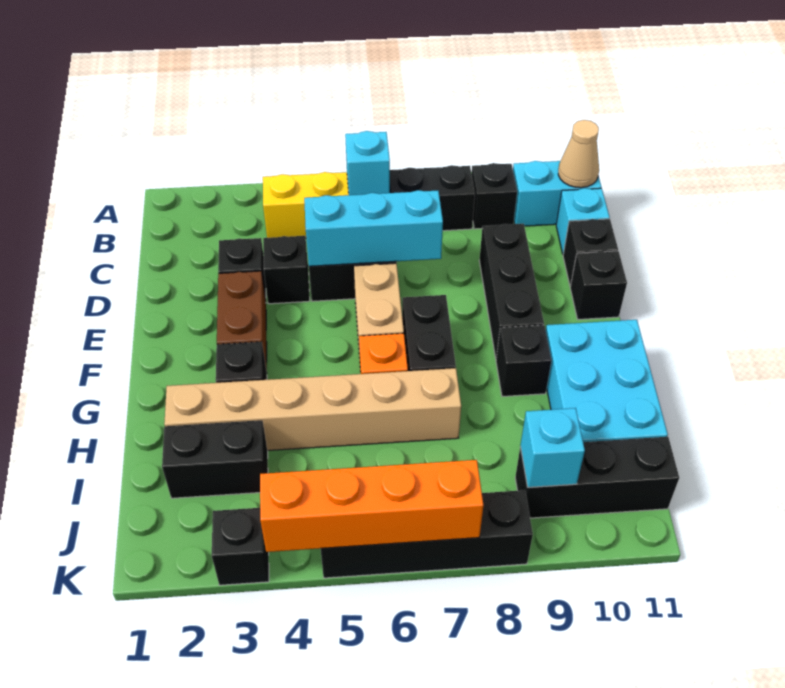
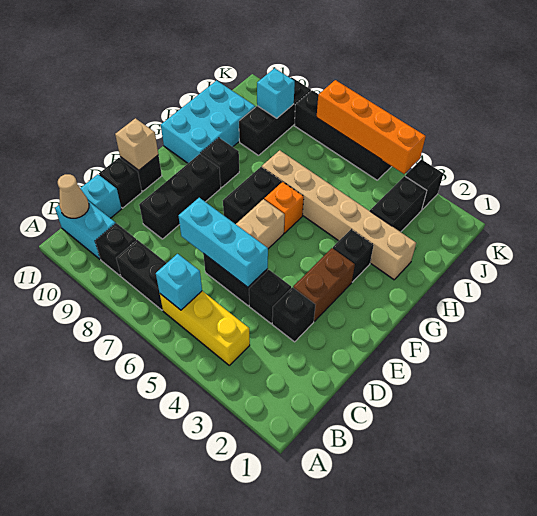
none -> tan brick E11 level 2
black brick I2:I3 level 1 -> black brick I3:J3 level 1
black brick J9:J11 level 1 -> black brick I9:K9 level 1

